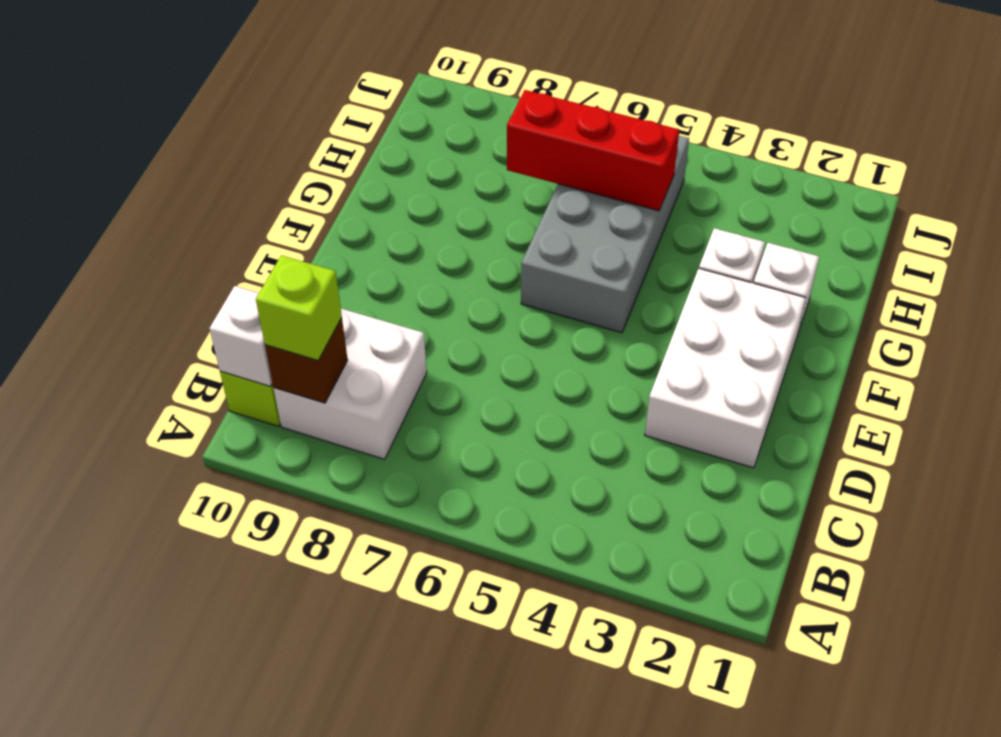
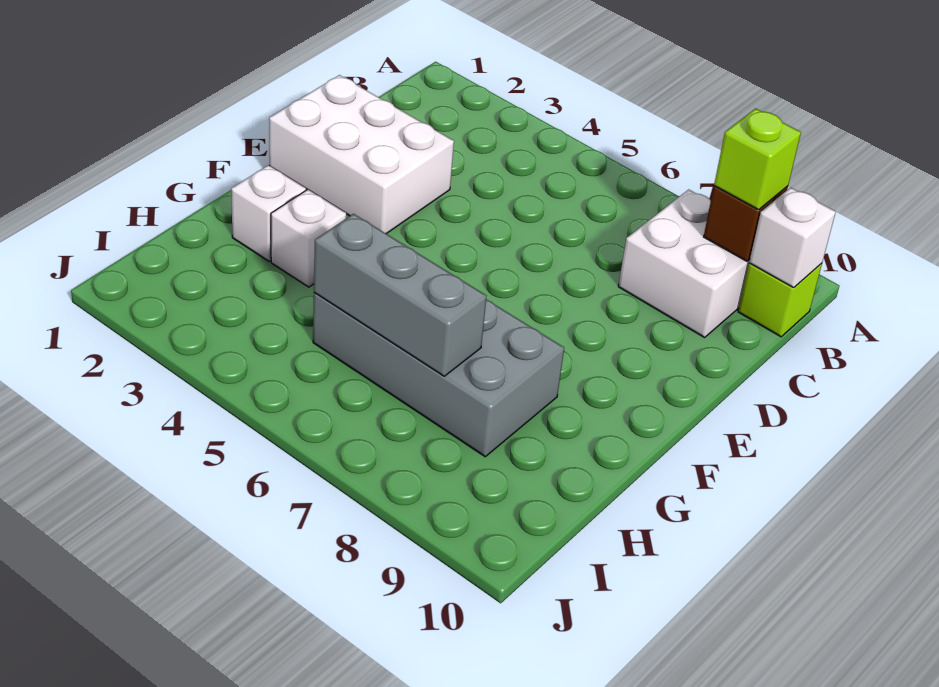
white brick D2:F3 level 1 -> white brick D1:E3 level 1
grey brick F5:I6 level 1 -> grey brick G5:H8 level 1
red brick H5:H7 level 2 -> grey brick H5:H7 level 2

